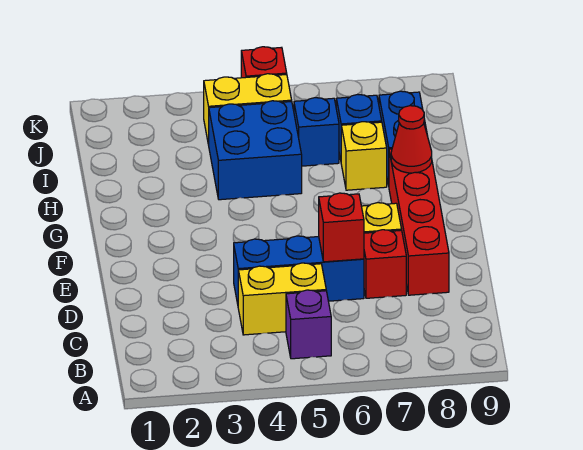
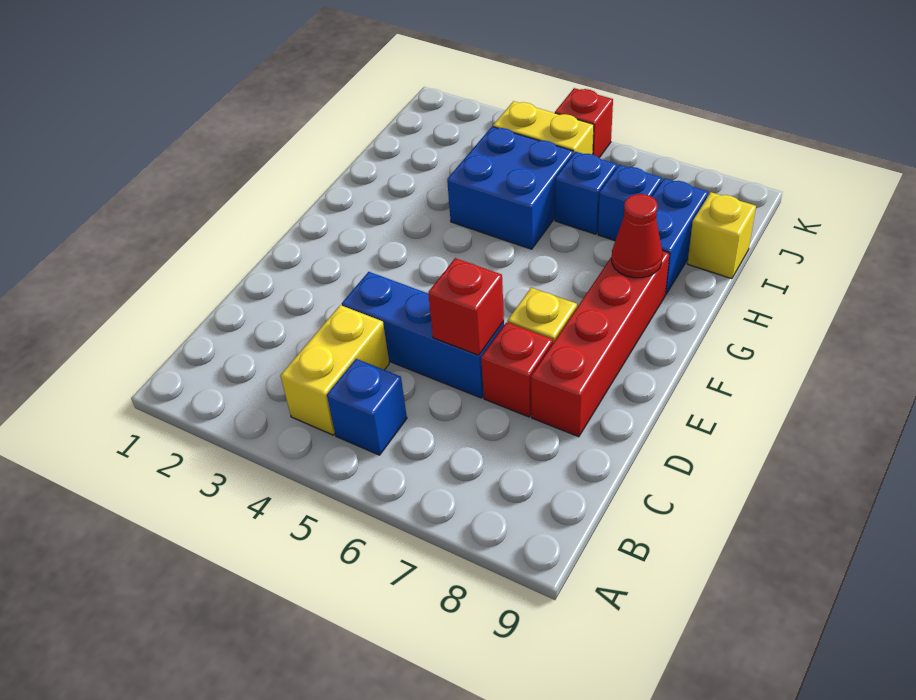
purple brick B5 level 1 -> blue brick B5 level 1
yellow brick C4:C5 level 1 -> yellow brick B4:C4 level 1
yellow brick H7 level 1 -> yellow brick I9 level 1

